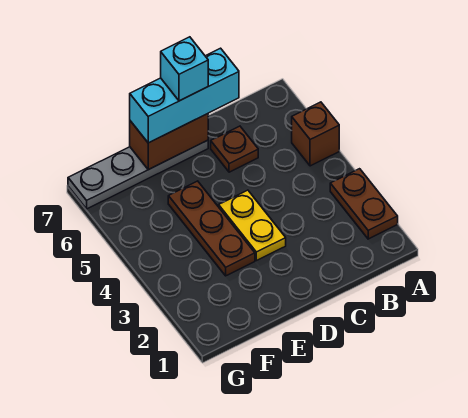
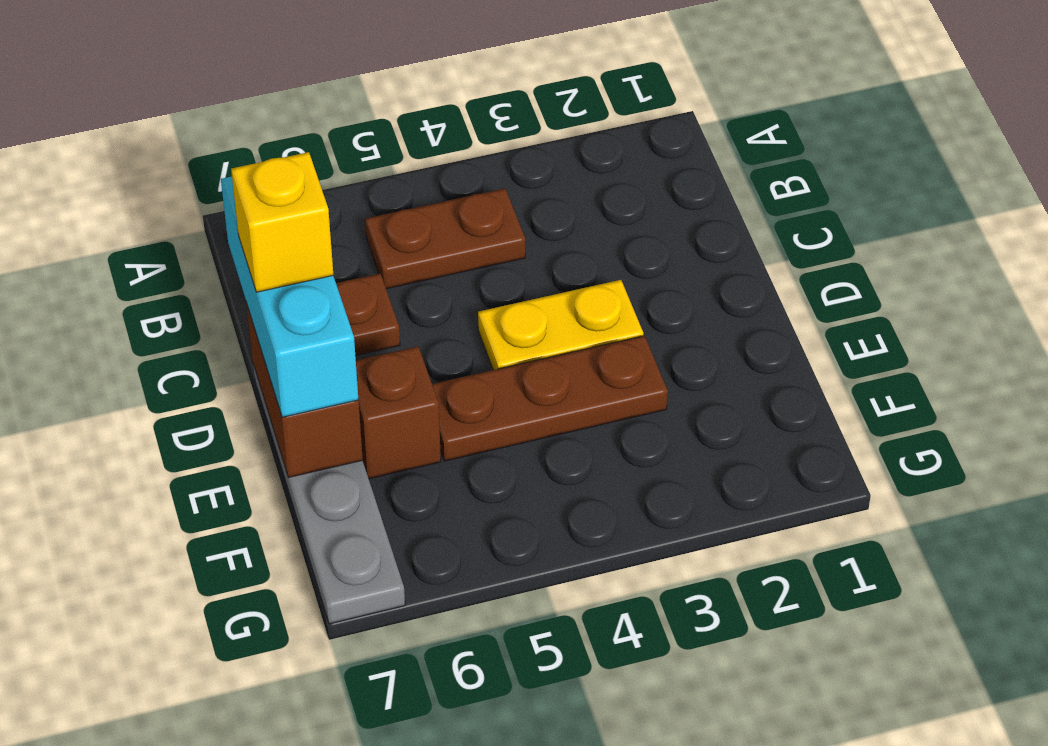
brown plate A2:A3 level 1 -> brown plate B4:B5 level 1
brown brick A5 level 1 -> brown brick E6 level 1
cyan brick D7 level 4 -> yellow brick D7 level 4

